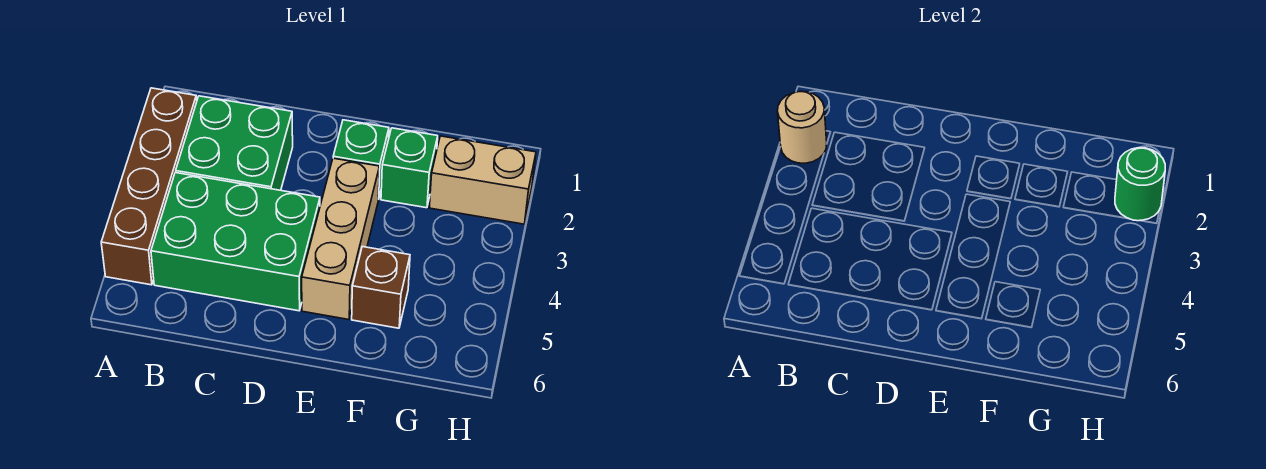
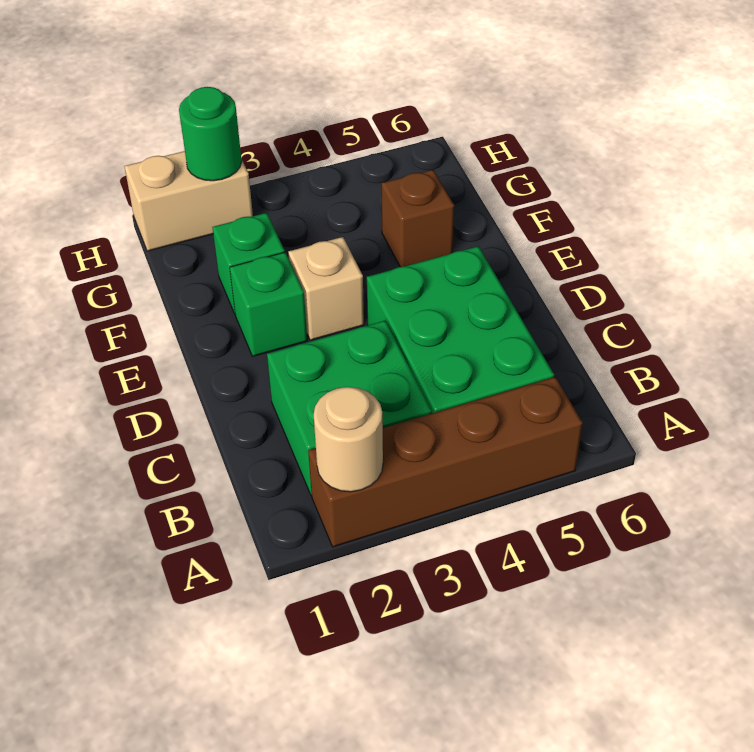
tan brick E3:E5 level 1 -> tan brick E3 level 1
tan brick G2:H2 level 1 -> tan brick H1:H2 level 1

